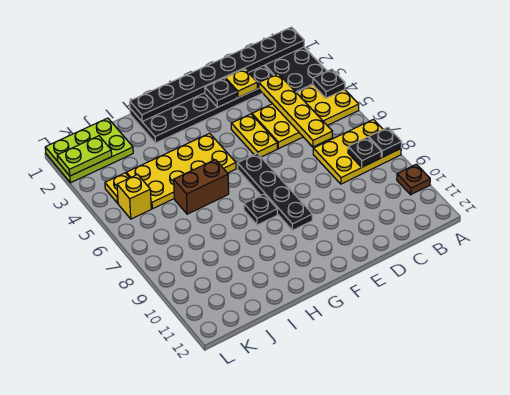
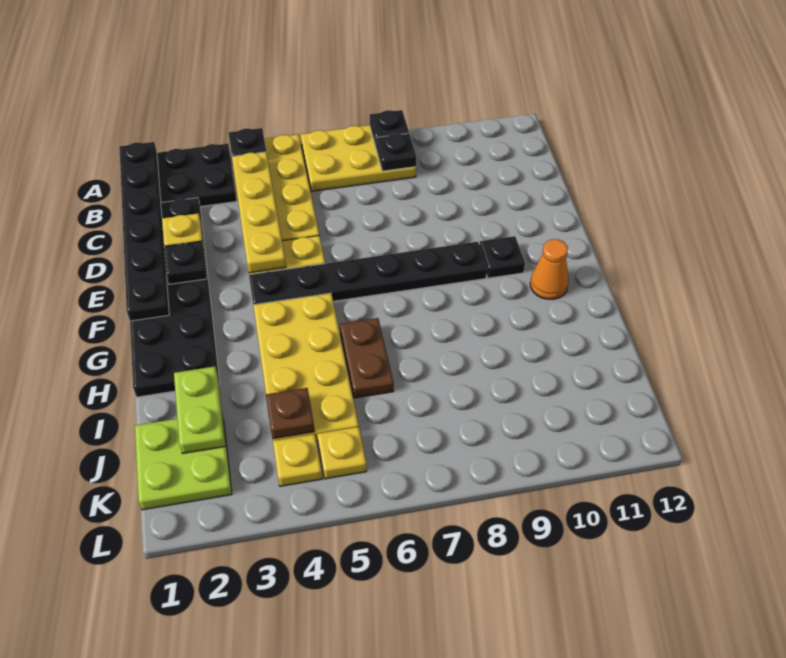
black plate A1:H1 level 2 -> black plate A1:F1 level 2
yellow plate A7:C8 level 1 -> yellow plate A6:B8 level 1
brown plate A10 level 1 -> brown plate J4 level 2
yellow plate C3:C6 level 2 -> yellow plate B4:E4 level 2
black plate F6:F9 level 1 -> black plate F4:F9 level 1
black plate G8 level 1 -> black plate F10 level 1
none -> orange cone G11 level 1
brown brick H6:I6 level 1 -> brown plate H6:I6 level 1
lime plate J1:L2 level 1 -> lime plate J1:K2 level 1
lime plate K2:L2 level 2 -> lime plate I2:J2 level 2
yellow brick K5 level 1 -> yellow plate K5 level 1

